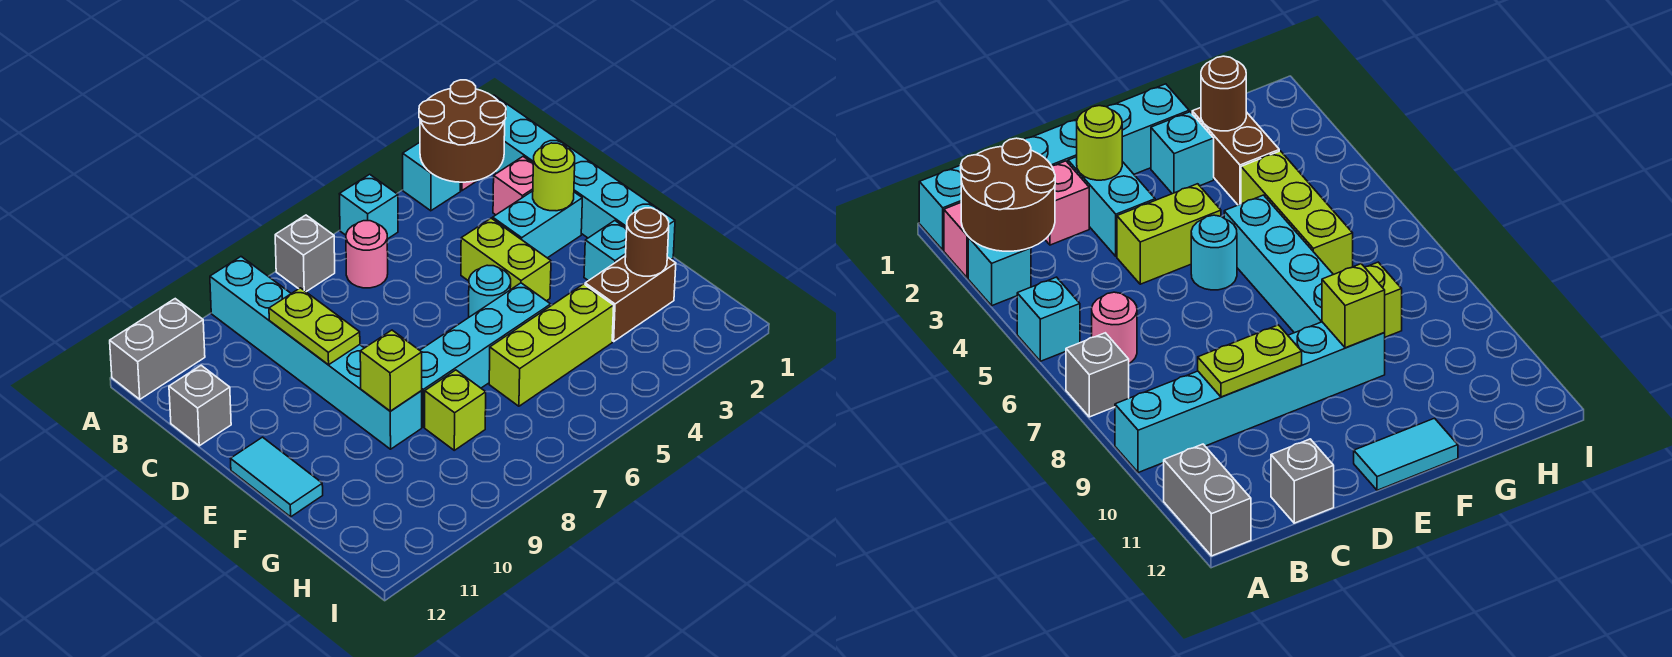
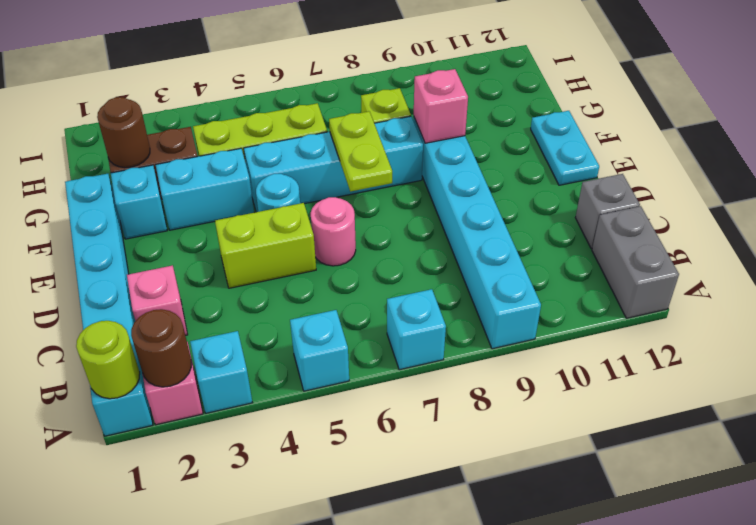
brown round brick A2:B3 level 2 -> brown round brick A2 level 2
grey brick A7 level 1 -> cyan brick A7 level 1
grey brick A11:A12 level 1 -> grey brick A12:B12 level 1
pink round brick B6 level 1 -> pink round brick D6 level 1
lime plate C9:D9 level 2 -> lime plate E7:F7 level 2
cyan brick D2:D3 level 1 -> cyan brick F3:F4 level 1
lime round brick D2 level 2 -> lime round brick A1 level 2
lime brick D4:E4 level 1 -> lime brick D4:D5 level 1
cyan tile E12:F12 level 1 -> cyan plate E12:F12 level 1
lime brick F9 level 2 -> pink brick F9 level 2

